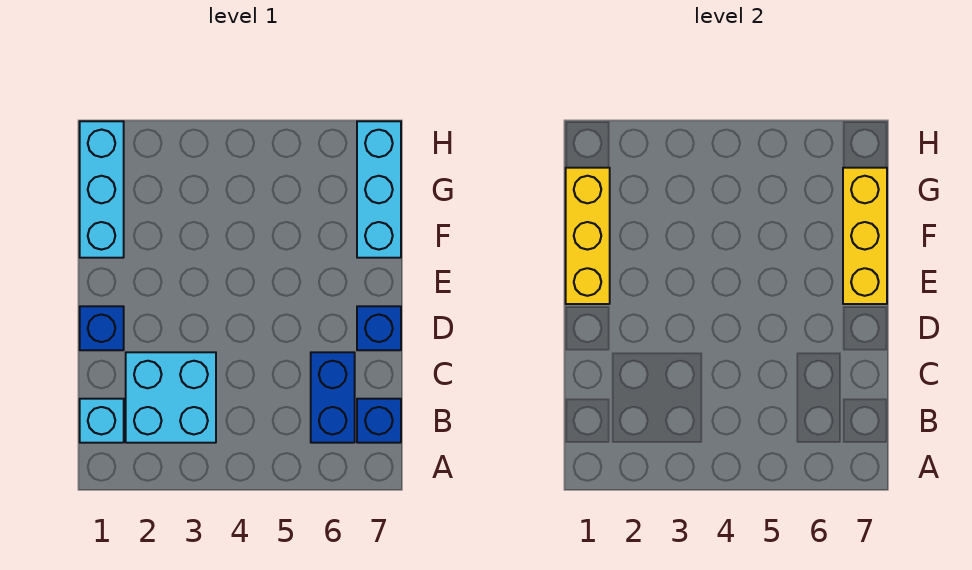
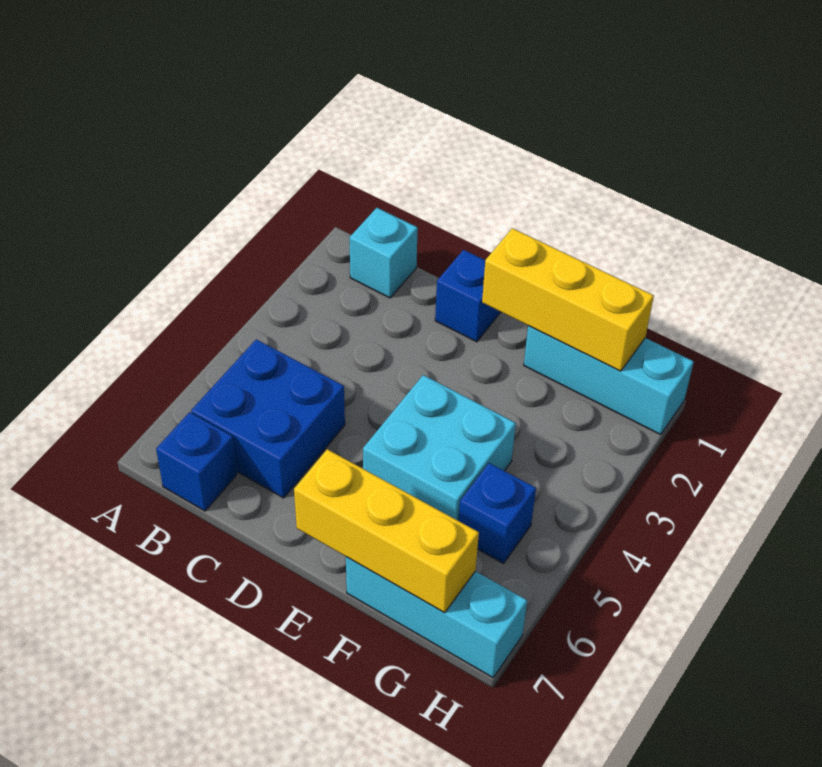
cyan brick B2:C3 level 1 -> cyan brick E4:F5 level 1
blue brick B6:C6 level 1 -> blue brick B5:C6 level 1
blue brick D7 level 1 -> blue brick G5 level 1

